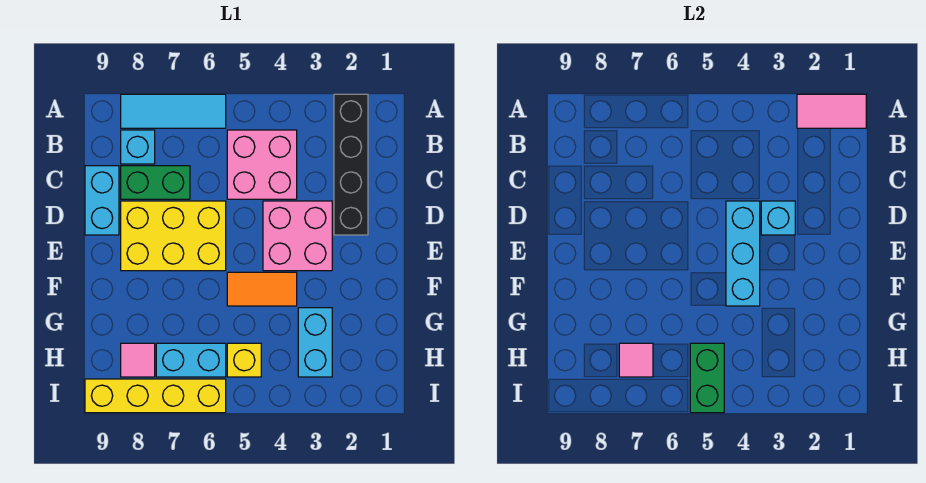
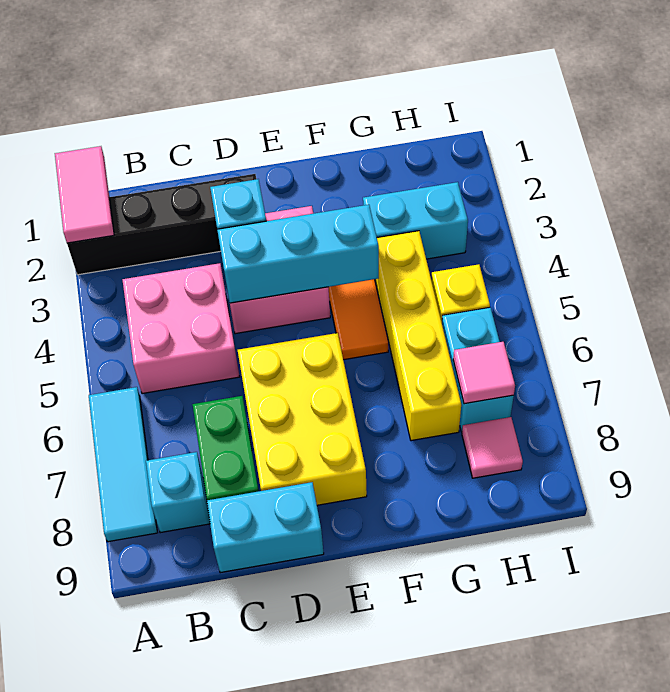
green brick H5:I5 level 2 -> none
yellow brick I6:I9 level 1 -> yellow brick G4:G7 level 1

